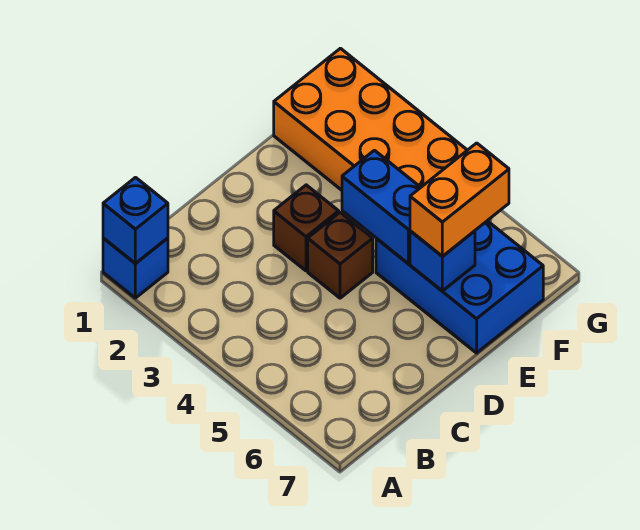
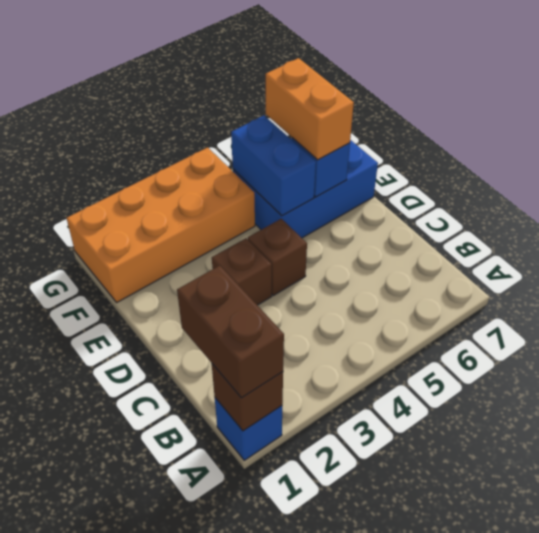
blue brick A1 level 2 -> brown brick A1 level 2
none -> brown brick A1:B1 level 3
blue brick E4:E5 level 2 -> blue brick E5:F5 level 2

